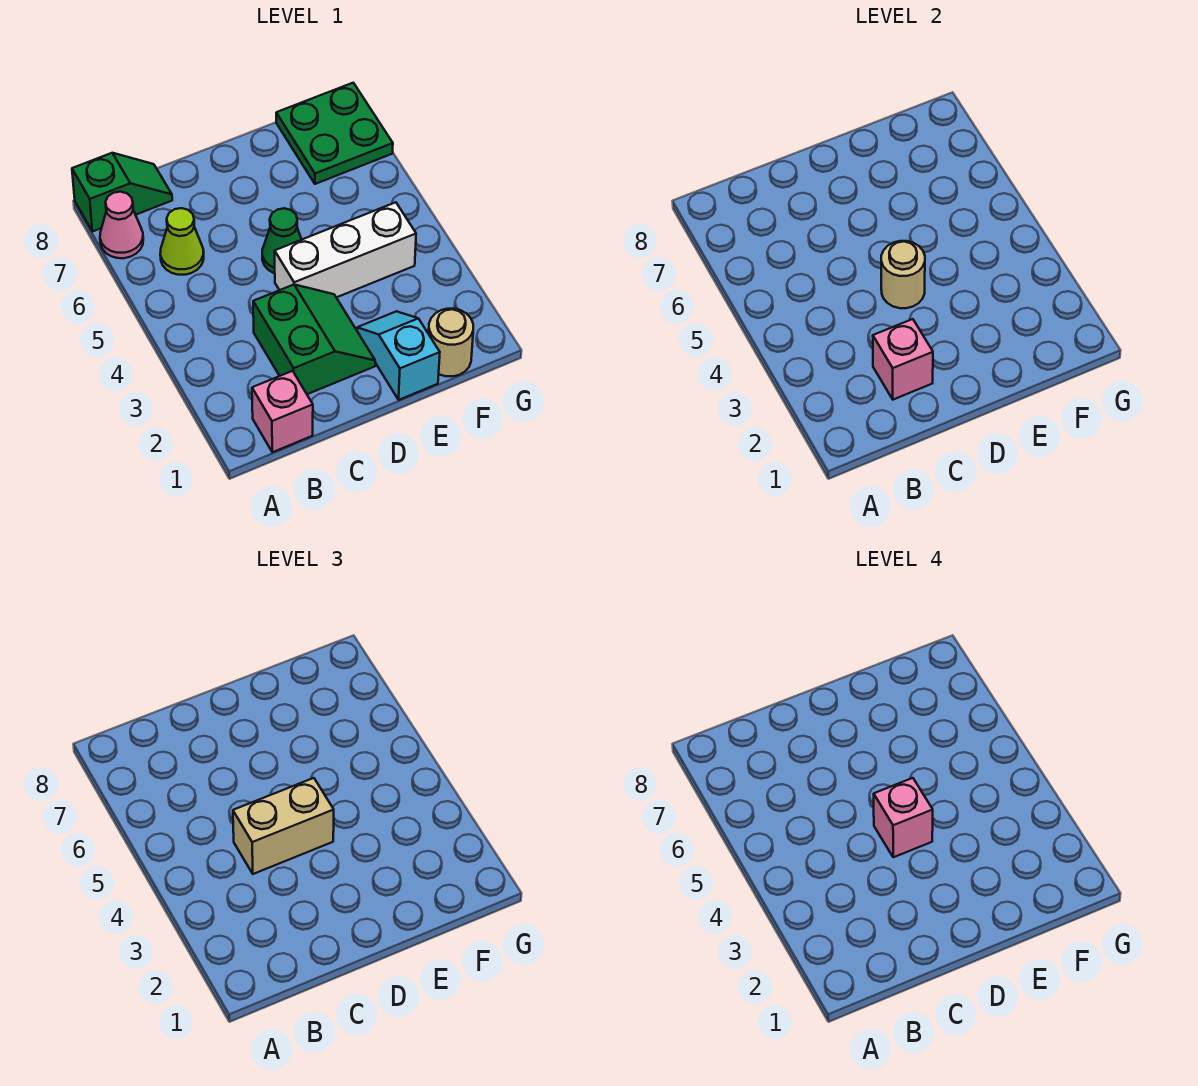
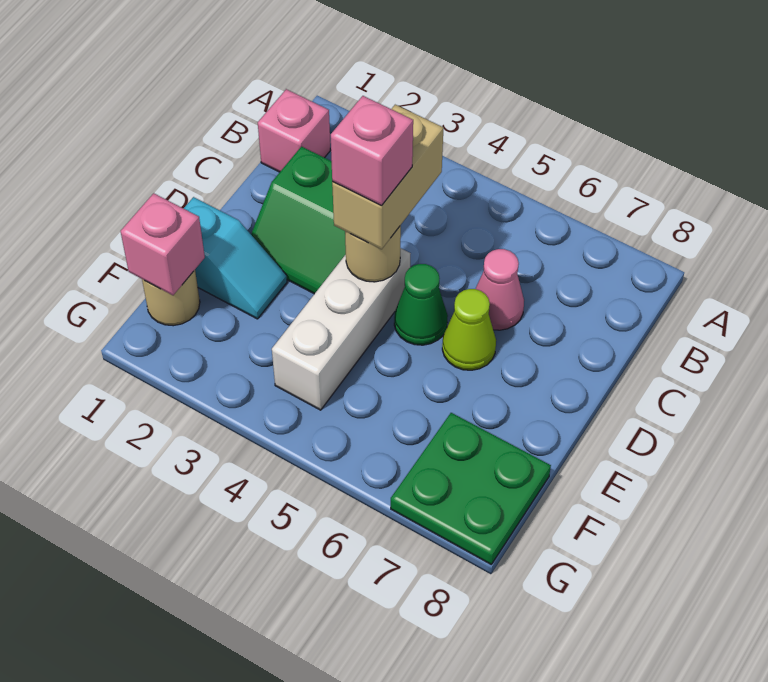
pink cone A7 level 1 -> pink cone C6 level 1
green slope A8:B8 level 1 top A -> none
lime cone B6 level 1 -> lime cone D6 level 1
pink brick C2 level 2 -> pink brick F1 level 2

